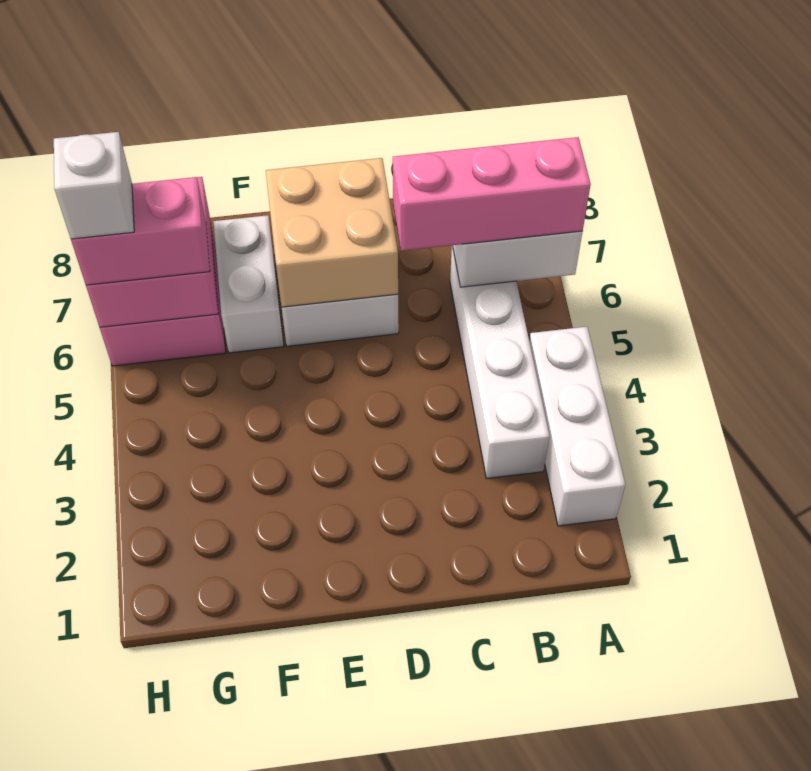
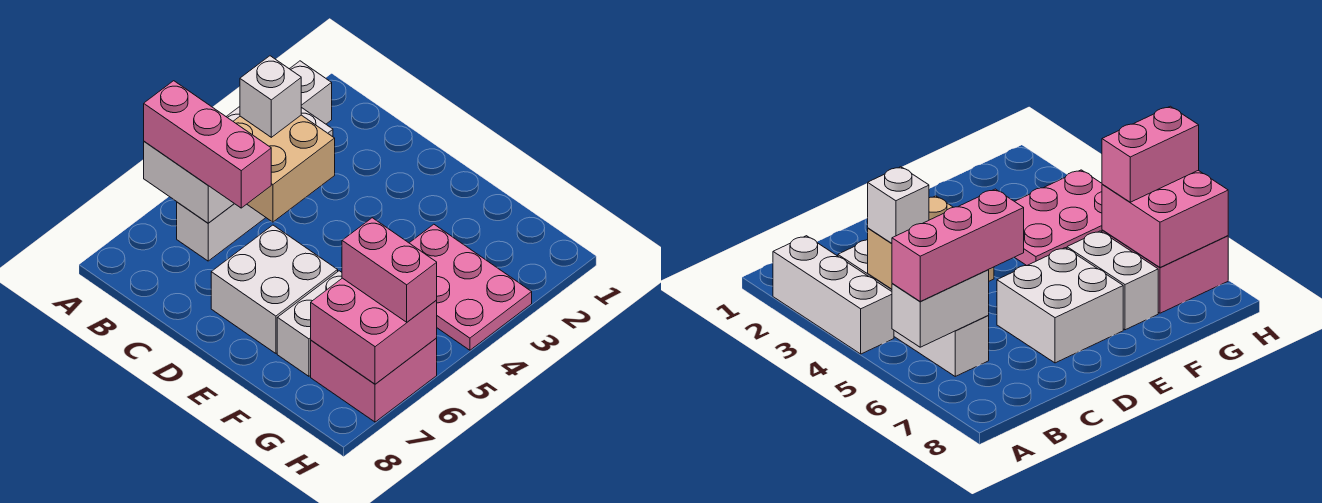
tan brick D6:E7 level 2 -> tan brick B4:C5 level 2
none -> pink plate F3:H4 level 1
white brick H6 level 4 -> white brick B4 level 3

